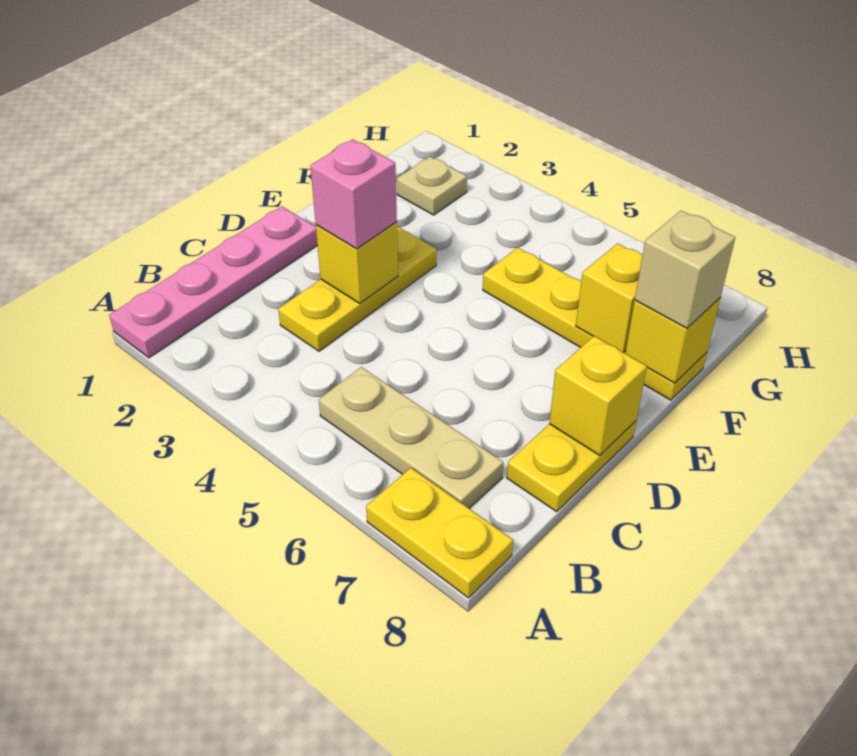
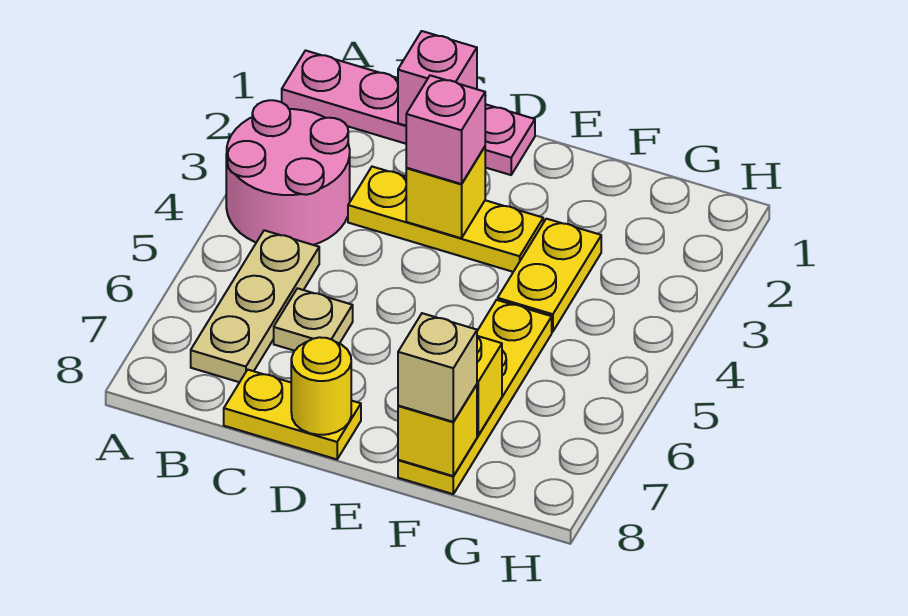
none -> pink round brick A3:B4 level 1
yellow plate A7:A8 level 1 -> yellow plate F3:F4 level 1
none -> pink brick C1 level 2
yellow brick D8 level 2 -> yellow round brick D8 level 2
tan plate G2 level 1 -> tan plate C6 level 1

